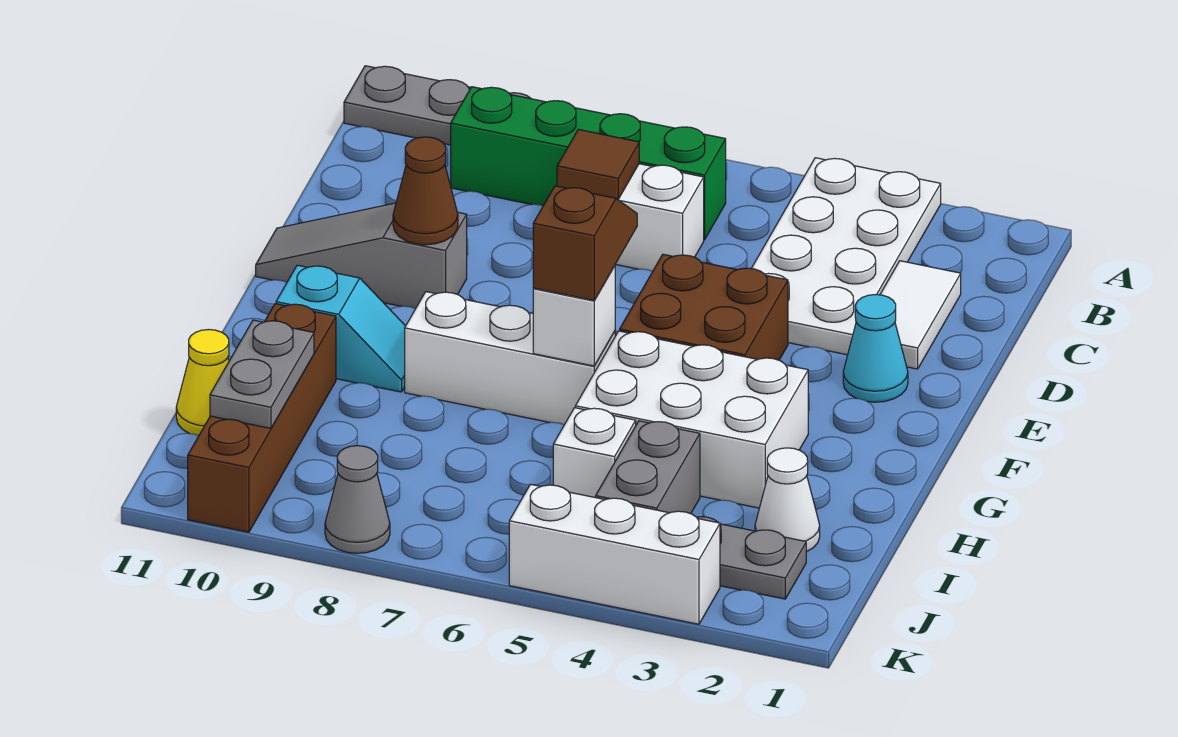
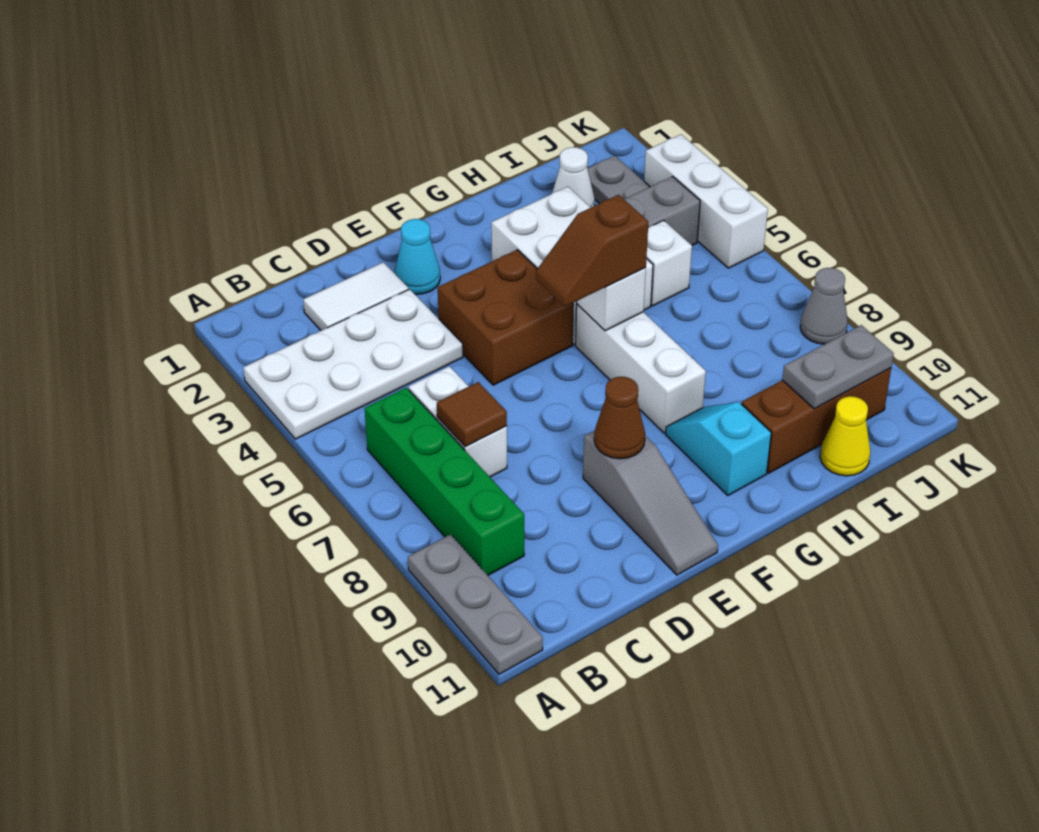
brown brick H10:K10 level 1 -> brown brick H10:J10 level 1

